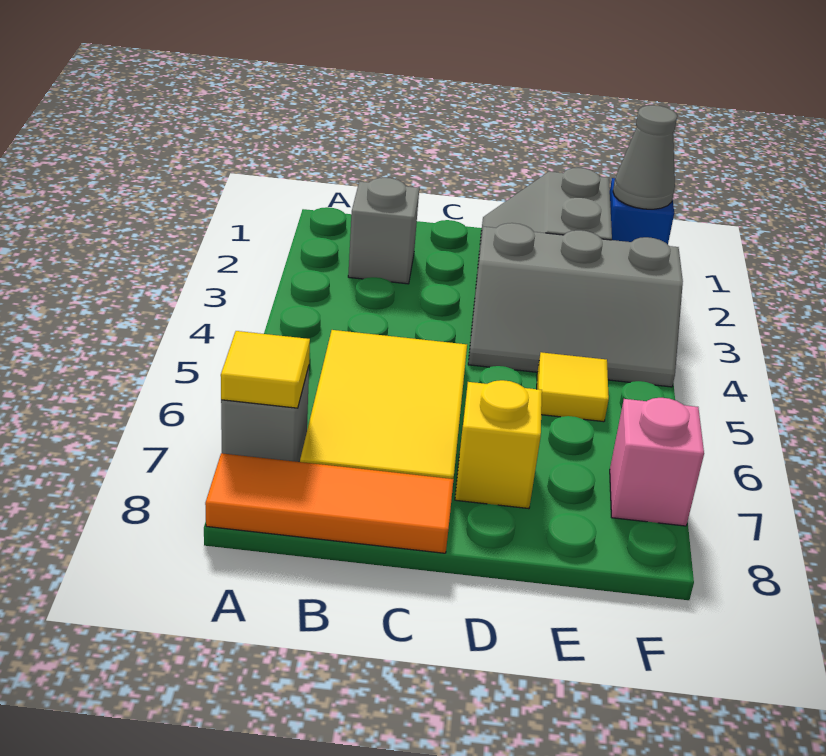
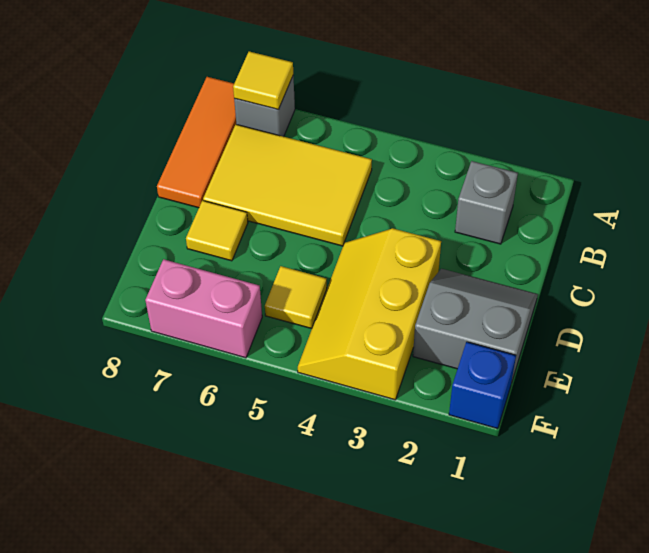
grey slope D3:F4 level 1 top 3 -> yellow slope D3:F4 level 1 top 3
yellow brick D7 level 1 -> yellow tile D7 level 1
grey cone F1 level 2 -> none
pink brick F7 level 1 -> pink brick F6:F7 level 1

